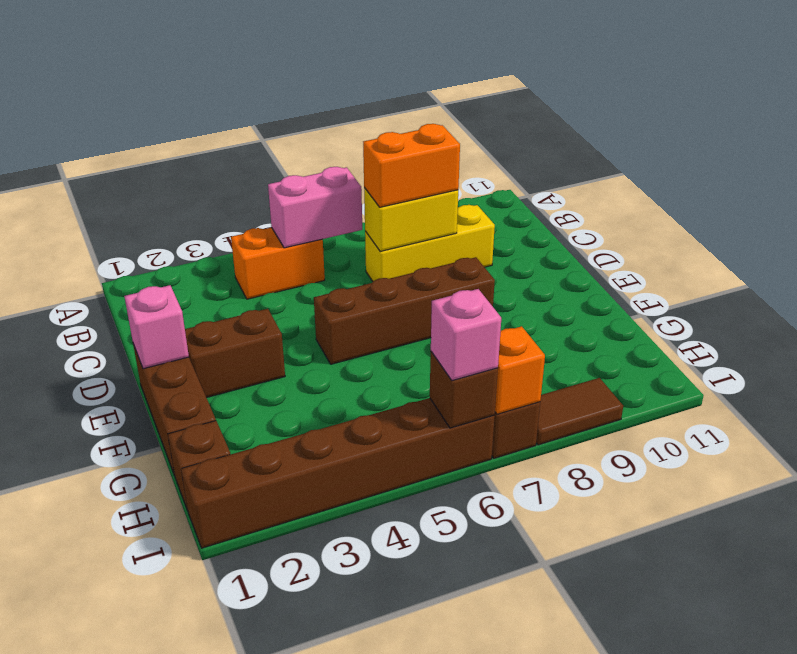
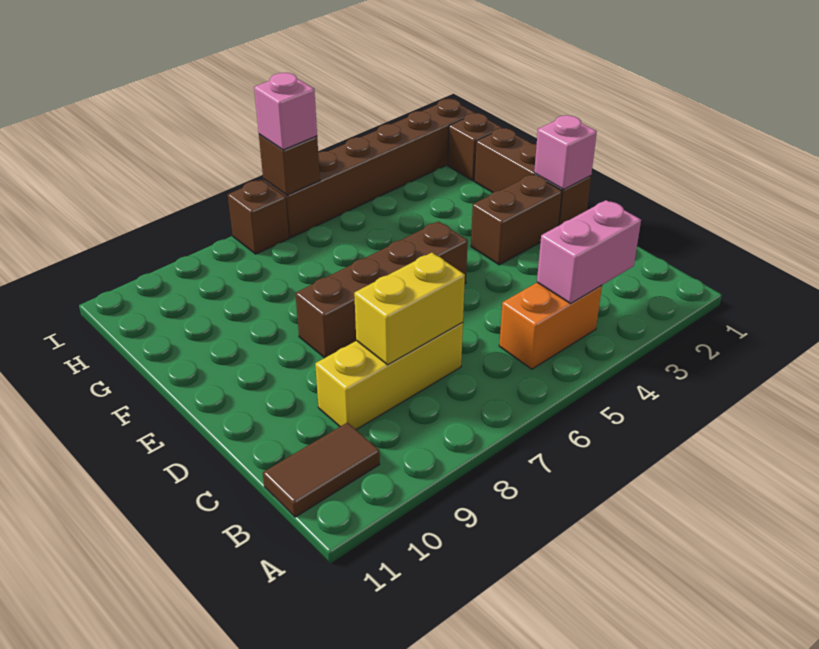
pink brick B5:B6 level 2 -> pink brick B3:B4 level 2
orange brick C7:C8 level 3 -> none
orange brick I7 level 2 -> none
brown tile I8:I9 level 1 -> brown tile B10:B11 level 1

